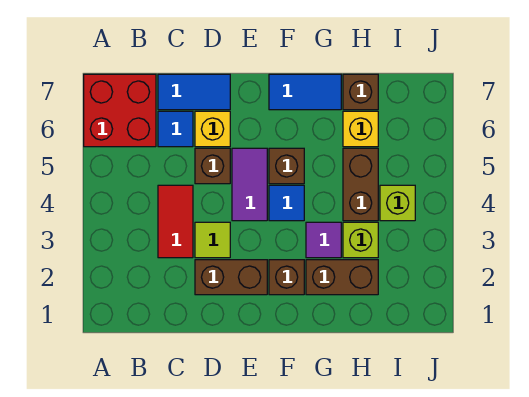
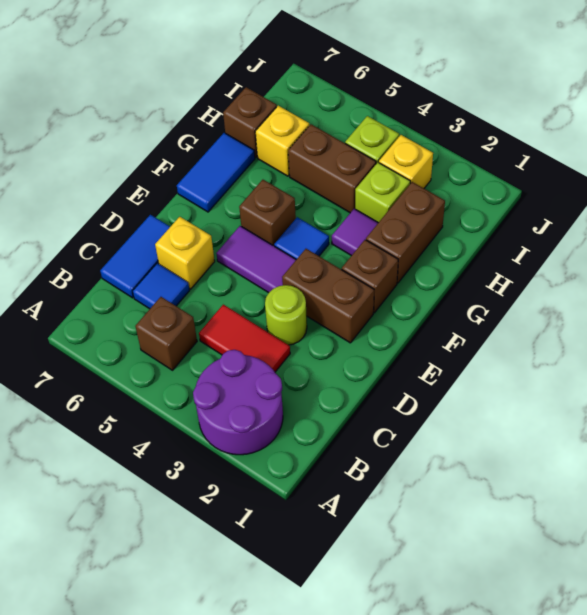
none -> purple round brick A2:B3 level 1
red brick A6:B7 level 1 -> none
brown brick D2:E2 level 1 -> brown brick E2:E3 level 1
lime tile D3 level 1 -> lime round brick D3 level 1
brown brick D5 level 1 -> brown brick B5 level 1
none -> yellow brick I3 level 1

